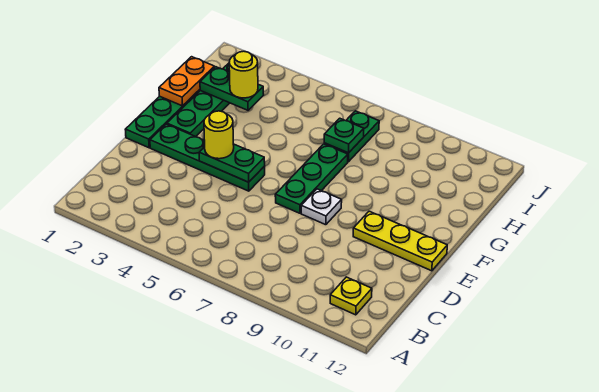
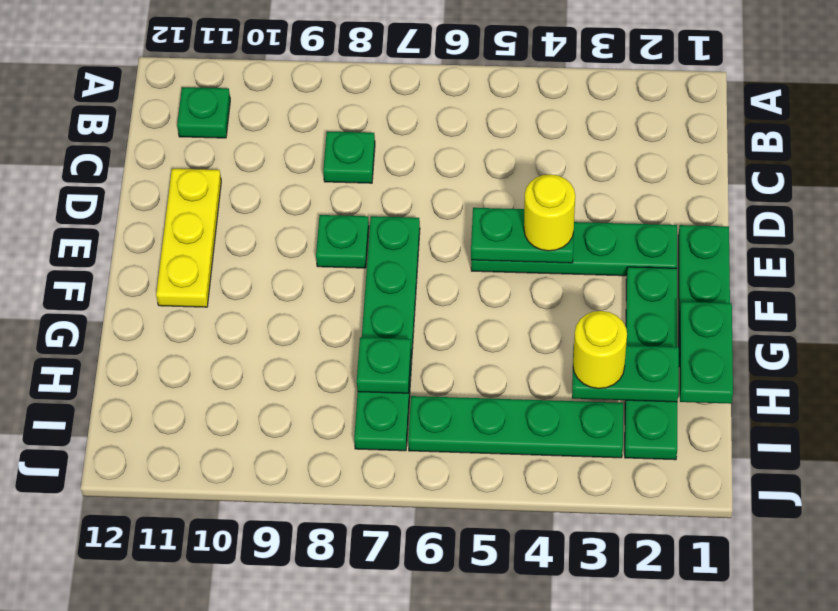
yellow plate B11 level 1 -> green plate B11 level 1
none -> green plate C8 level 1
white plate E8 level 1 -> green plate E8 level 1
yellow plate E10:E12 level 1 -> yellow plate D11:F11 level 1
orange plate G1:H1 level 2 -> green plate G1:H1 level 2
none -> green plate I3:I6 level 1

